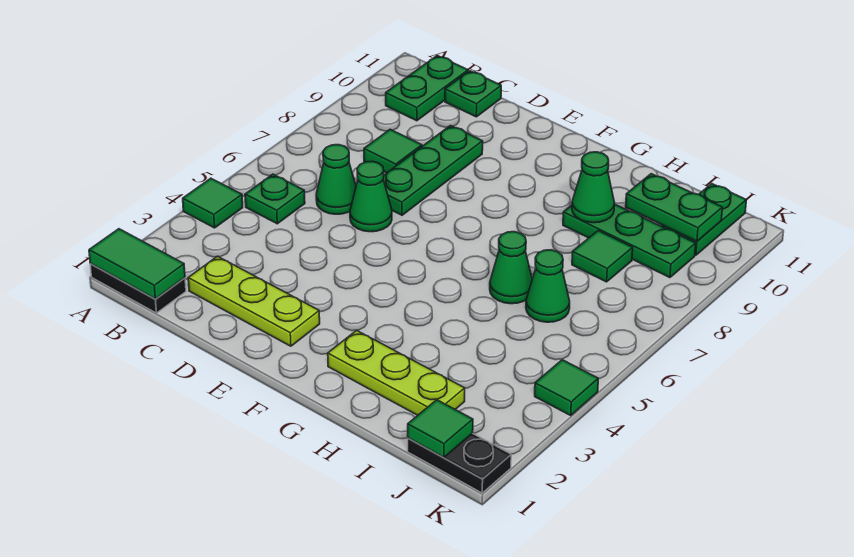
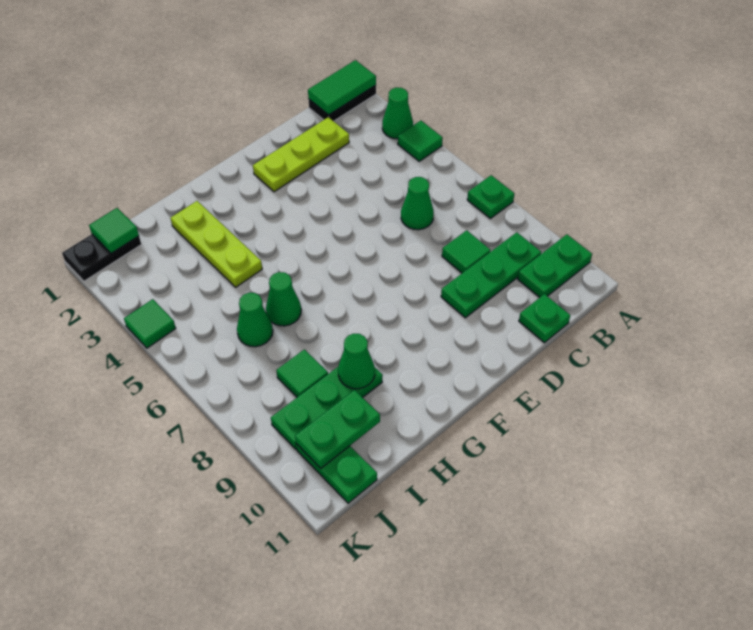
green plate B5 level 1 -> green plate A7 level 1
green plate B10:B11 level 1 -> green plate A10:B10 level 1
green cone D6 level 1 -> green cone A3 level 1
green plate D7:D9 level 1 -> green plate B9:D9 level 1
lime plate G2:I2 level 1 -> lime plate H2:H4 level 1

